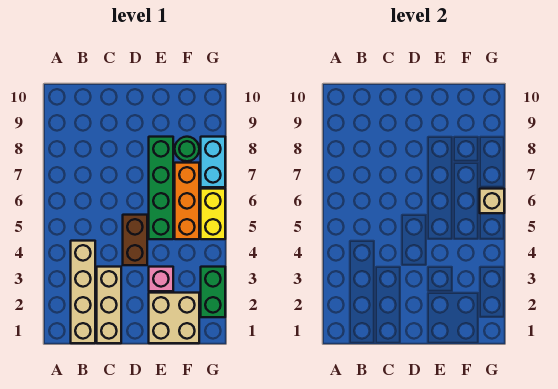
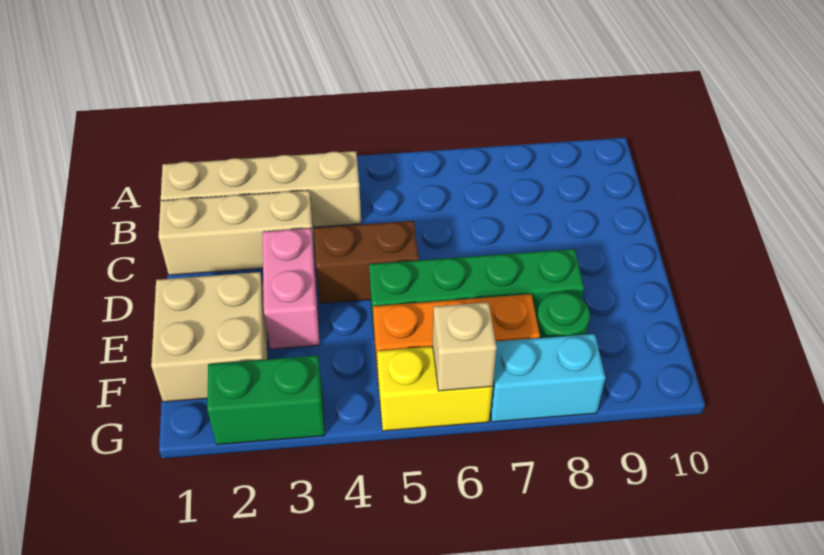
pink brick E3 level 1 -> pink brick D3:E3 level 1

